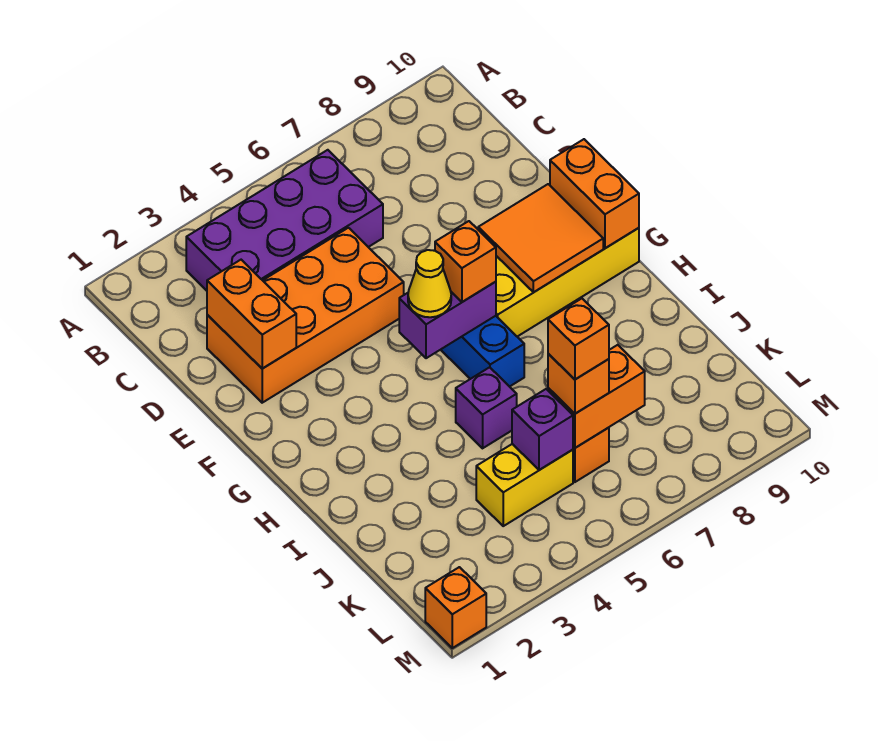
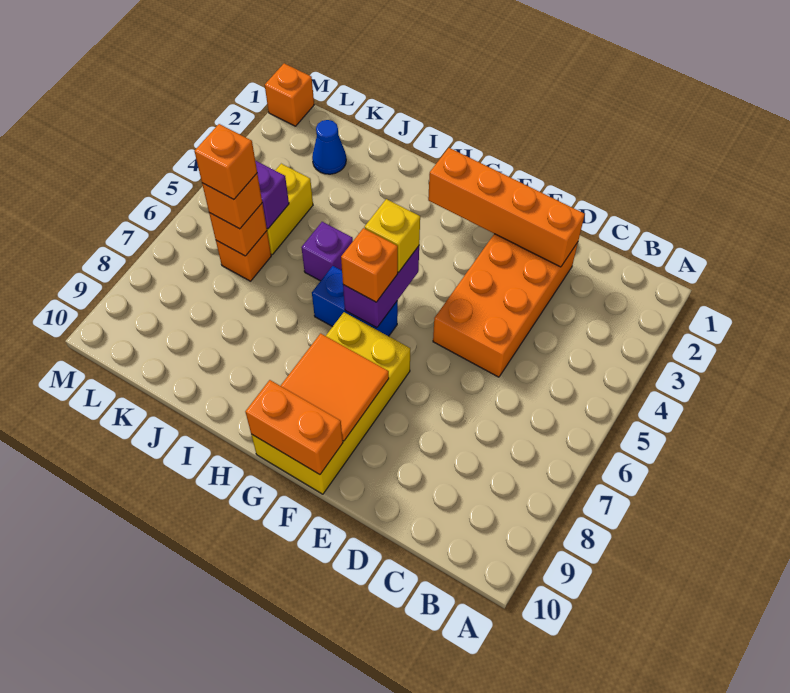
purple brick B3:C6 level 1 -> none
orange brick D2:E2 level 2 -> orange brick D2:G2 level 2
yellow cone G5 level 3 -> yellow brick G5 level 3
none -> blue cone K2 level 1
orange brick K6:K7 level 2 -> orange brick K6 level 2

